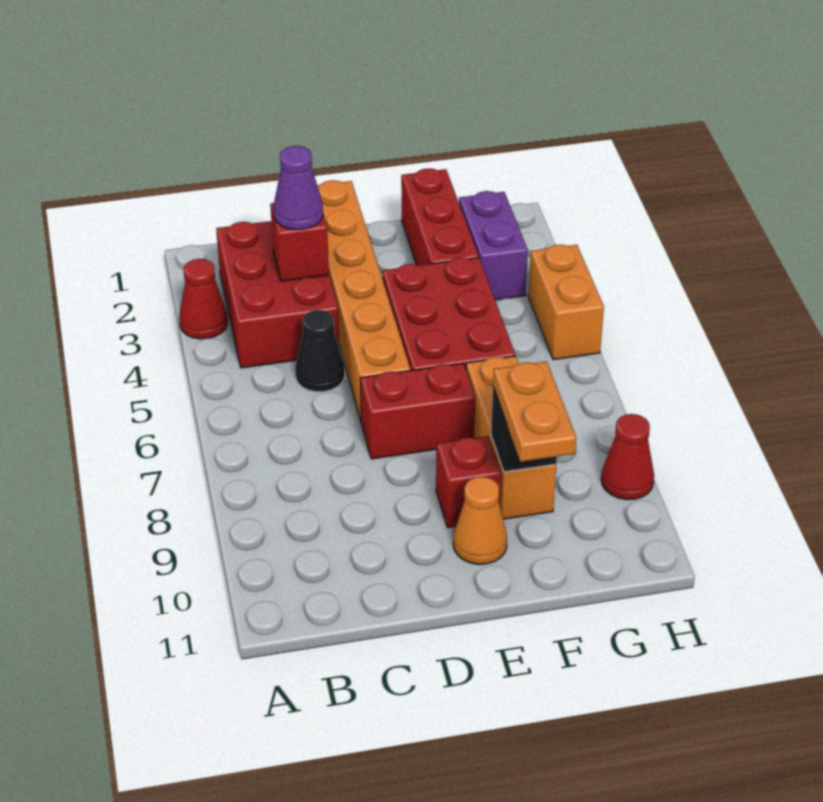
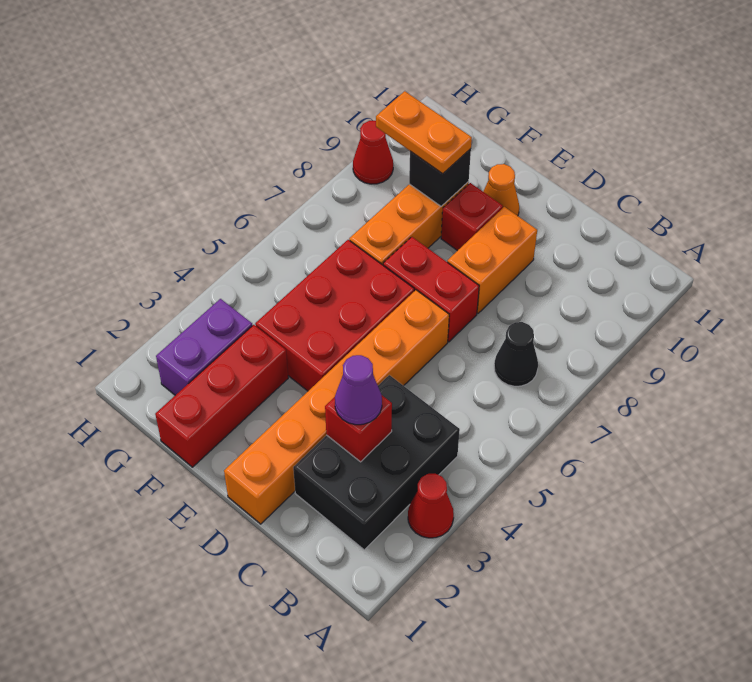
red brick B2:C4 level 1 -> black brick B2:C4 level 1
black cone C5 level 1 -> black cone B7 level 1
orange plate F9:F10 level 3 -> orange plate F9:G9 level 3
orange brick H4:H5 level 1 -> orange brick D8:D9 level 1

